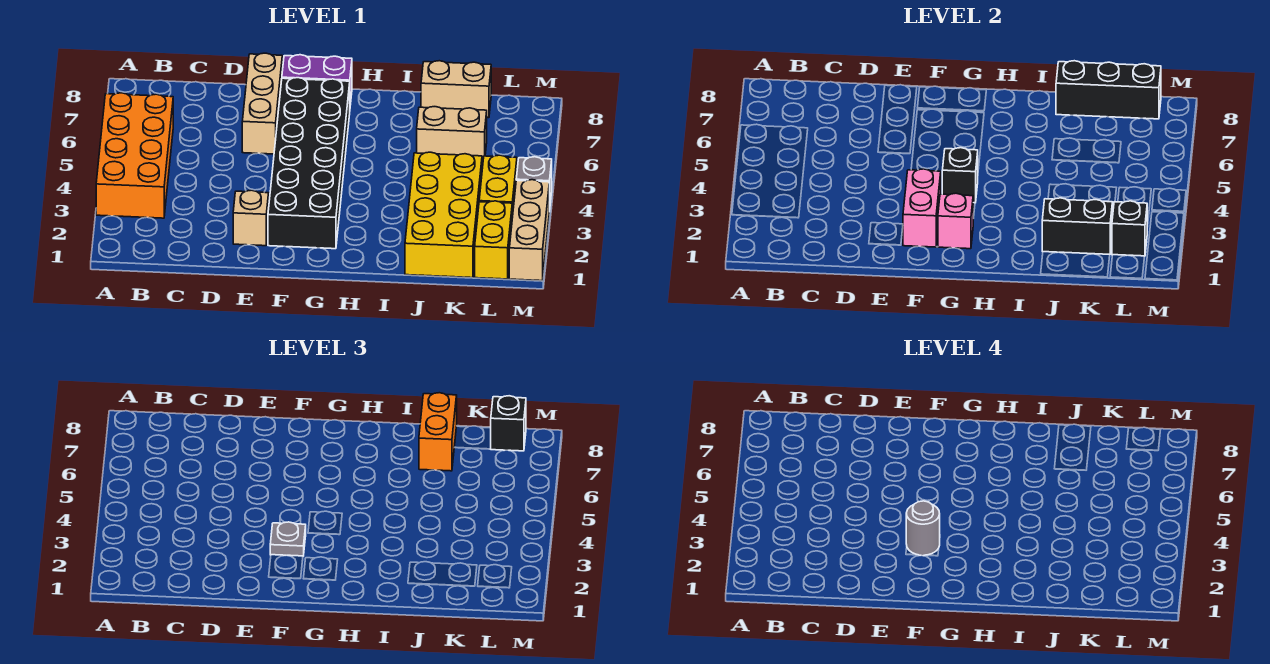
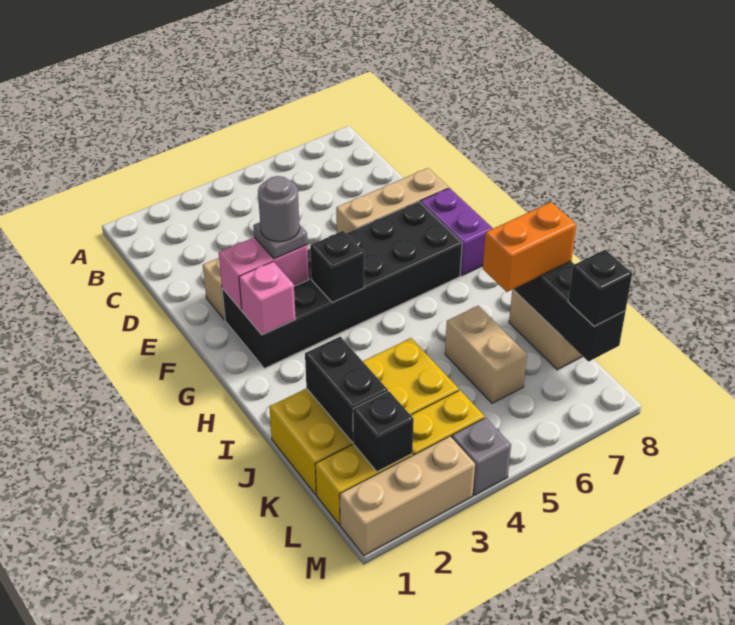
orange brick A3:B6 level 1 -> none

